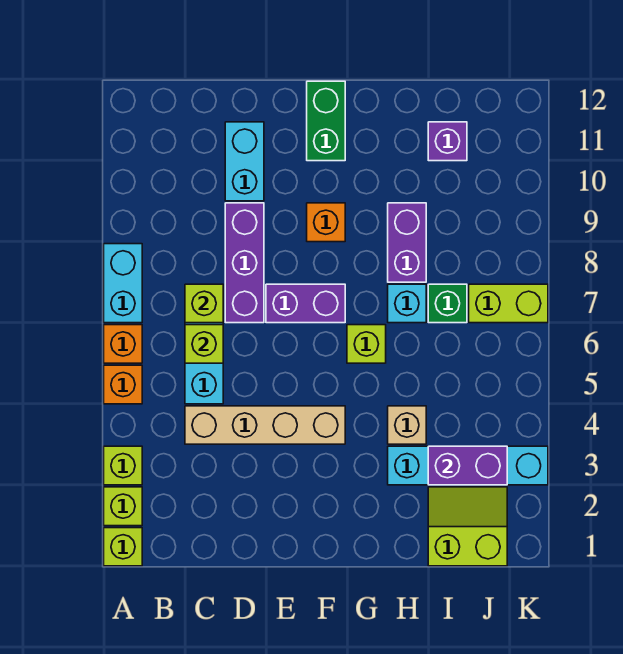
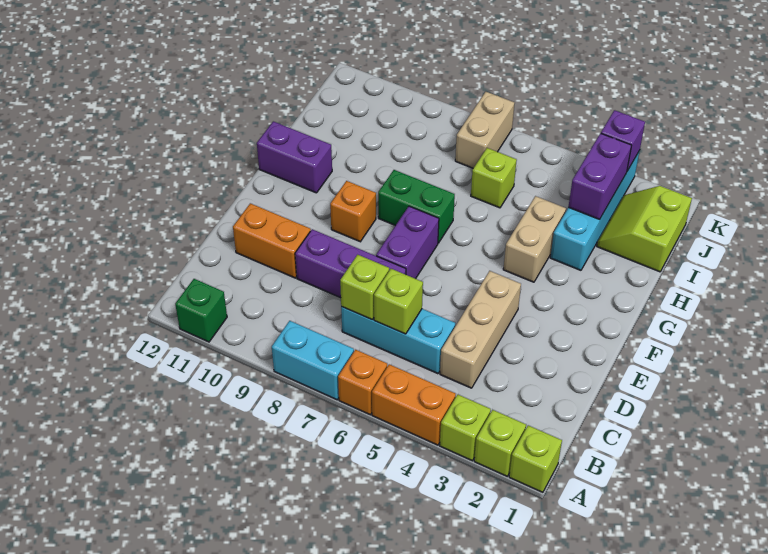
orange brick A5 level 1 -> orange brick A4:A5 level 1
tan brick C4:F4 level 1 -> tan brick C4:E4 level 1
cyan brick D10:D11 level 1 -> orange brick D10:D11 level 1
green brick F11:F12 level 1 -> green brick G7:G8 level 1
lime brick G6 level 1 -> lime brick I6 level 1
tan brick H4 level 1 -> tan brick G4:H4 level 1
cyan brick H7 level 1 -> none
purple brick H8:H9 level 1 -> purple brick G11:G12 level 1
green brick I7 level 1 -> green brick A11 level 1
purple brick I11 level 1 -> purple brick K3 level 2
lime brick J7:K7 level 1 -> tan brick J7:K7 level 1

